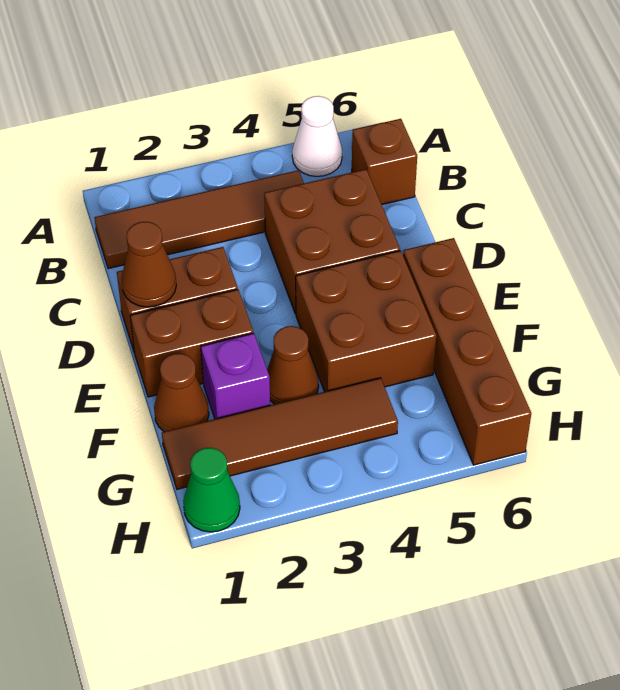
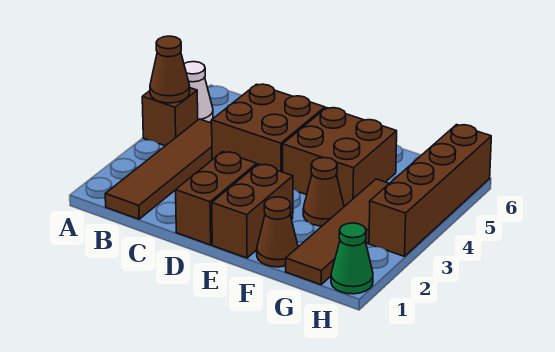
brown brick B6 level 1 -> brown brick A4 level 1
brown cone D1 level 2 -> brown cone A4 level 2
brown brick E6:H6 level 1 -> brown brick H3:H6 level 1
purple brick F2 level 1 -> none

